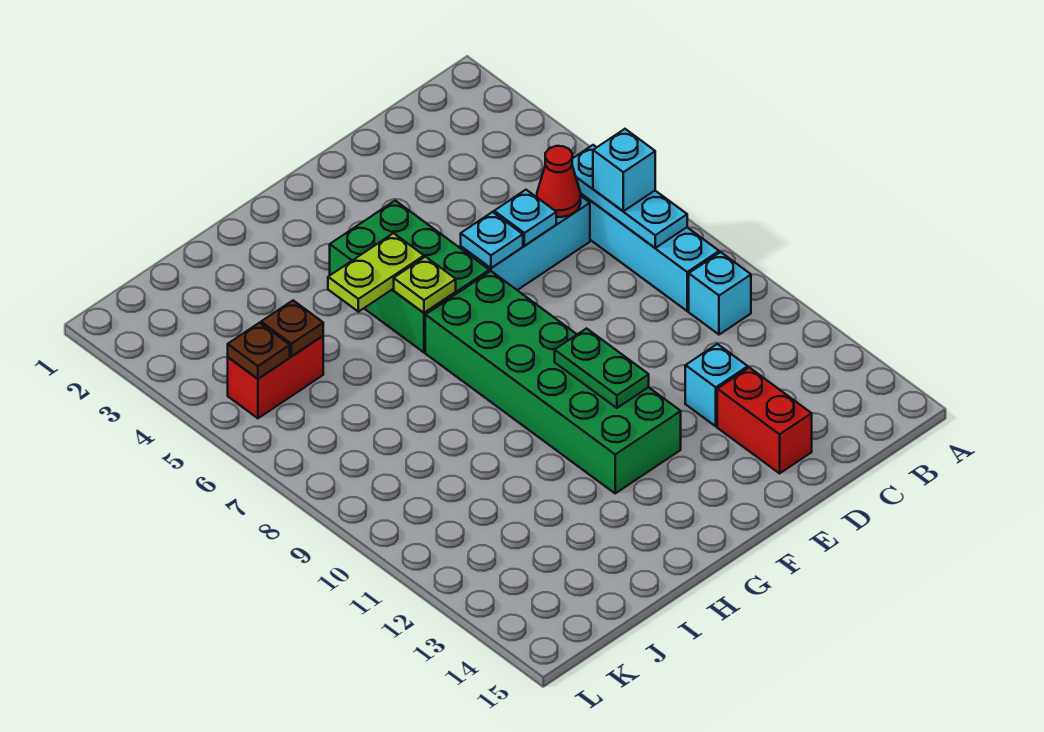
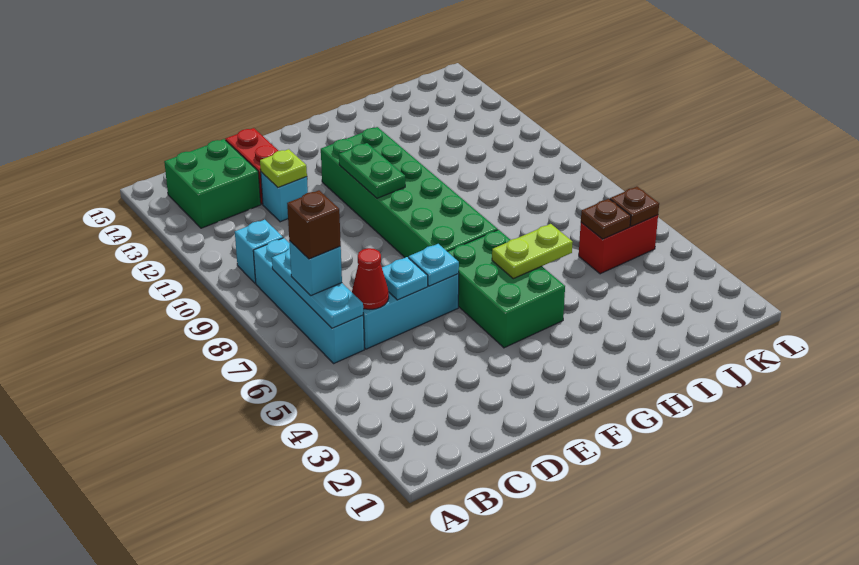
none -> brown brick B7 level 4
none -> green brick B13:C14 level 1
lime plate G6 level 2 -> lime plate D12 level 2

